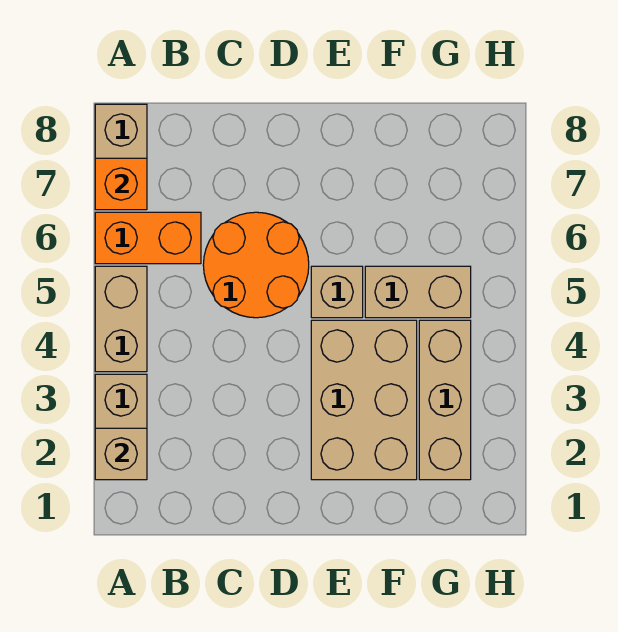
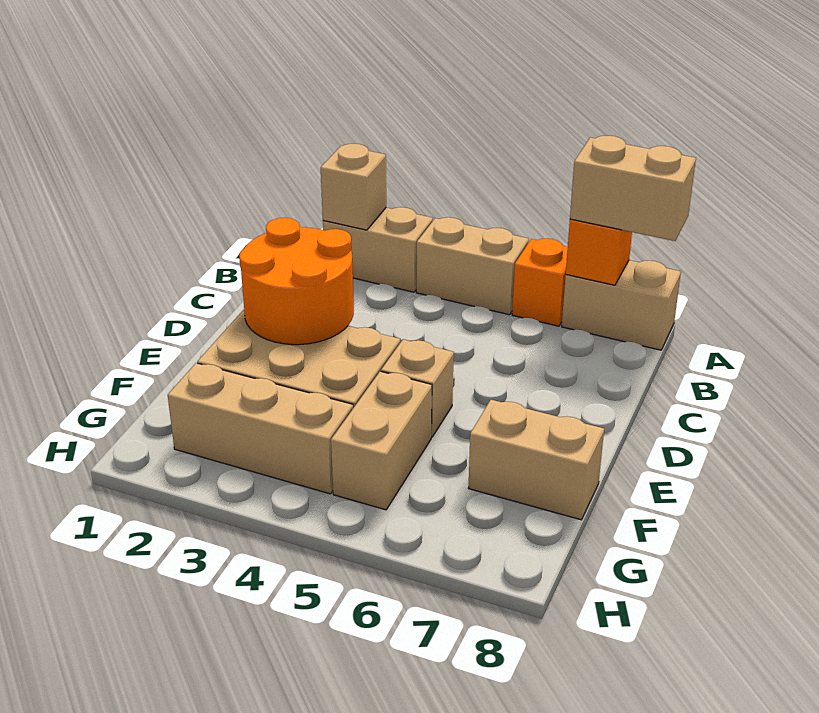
orange brick A6:B6 level 1 -> orange brick A6 level 1
none -> tan brick A7:A8 level 3
orange round brick C5:D6 level 1 -> orange round brick D2:E3 level 2
none -> tan brick F7:F8 level 1

